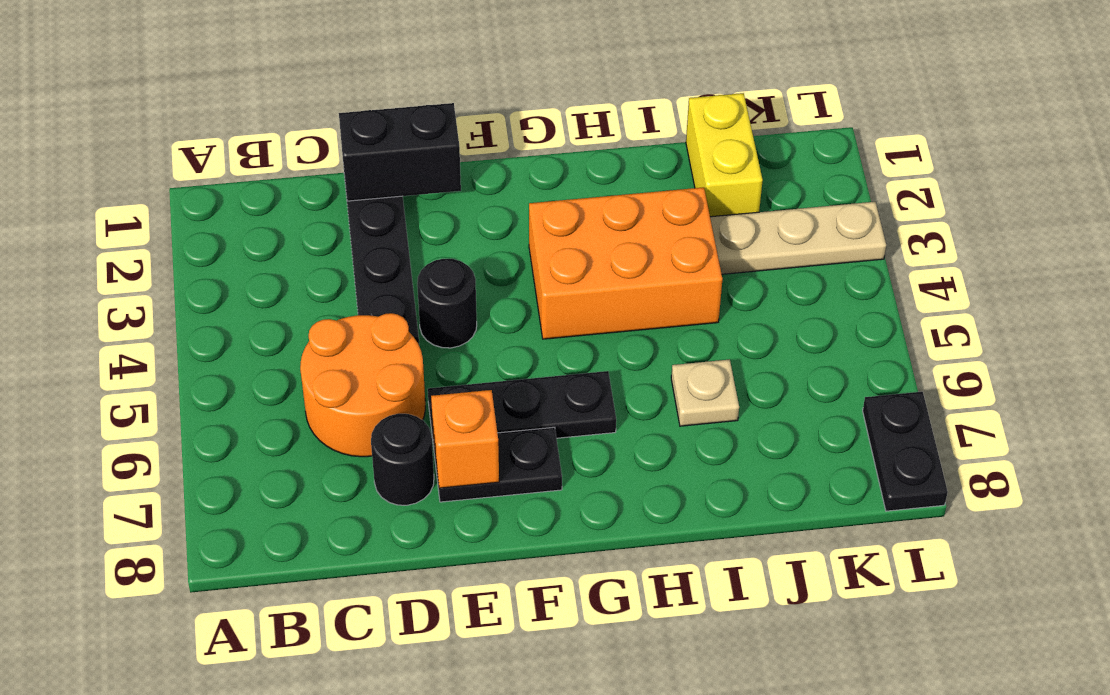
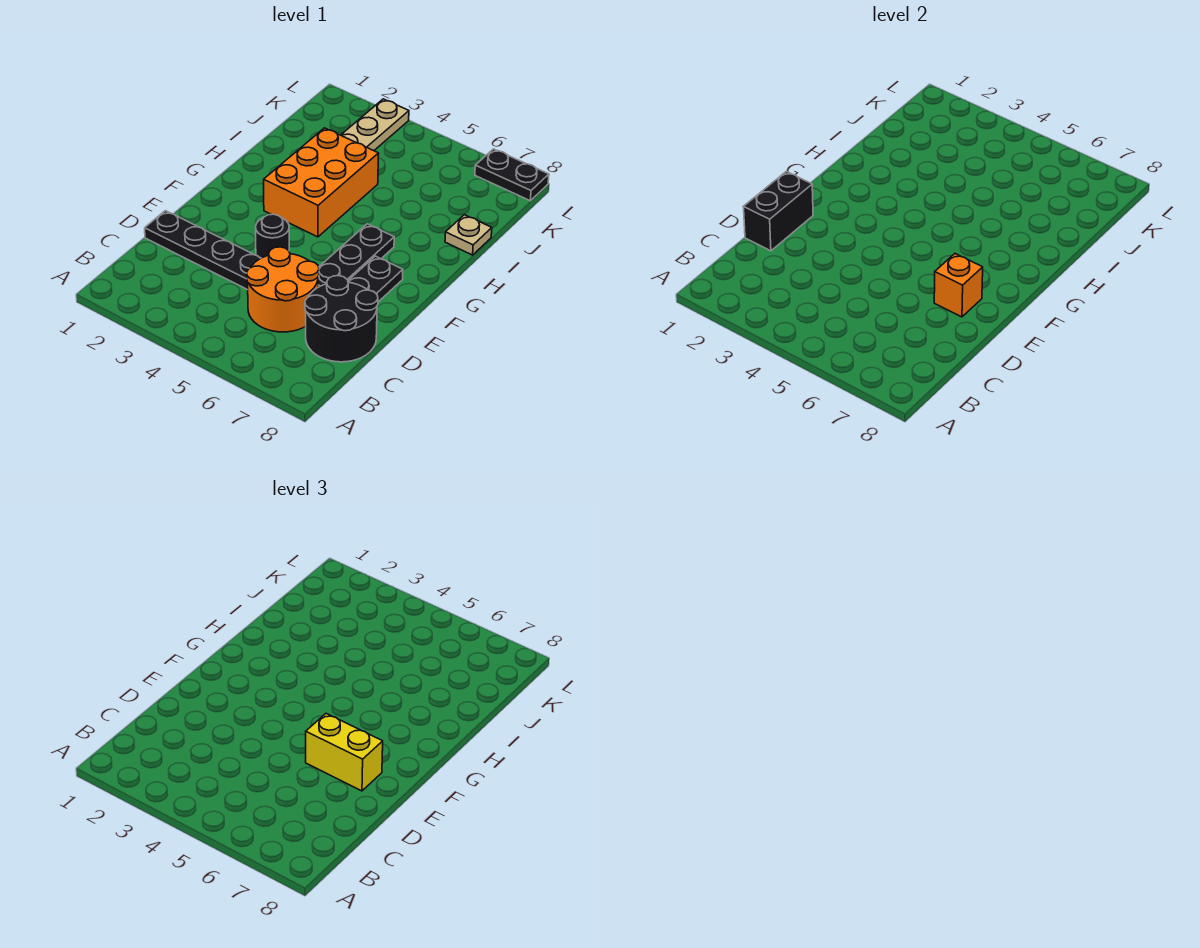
black round brick D7 level 1 -> black round brick C7:D8 level 1
tan plate I6 level 1 -> tan plate I8 level 1
yellow brick J1:J2 level 1 -> yellow brick E6:E7 level 3

